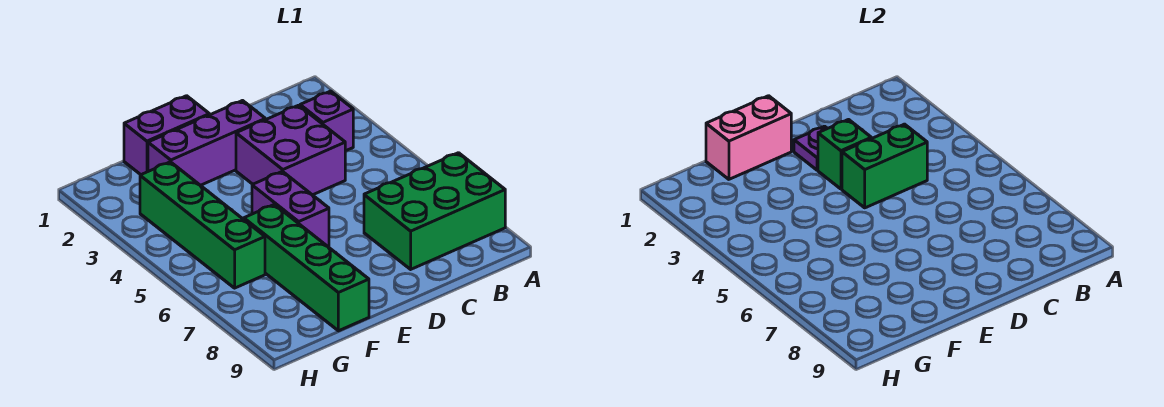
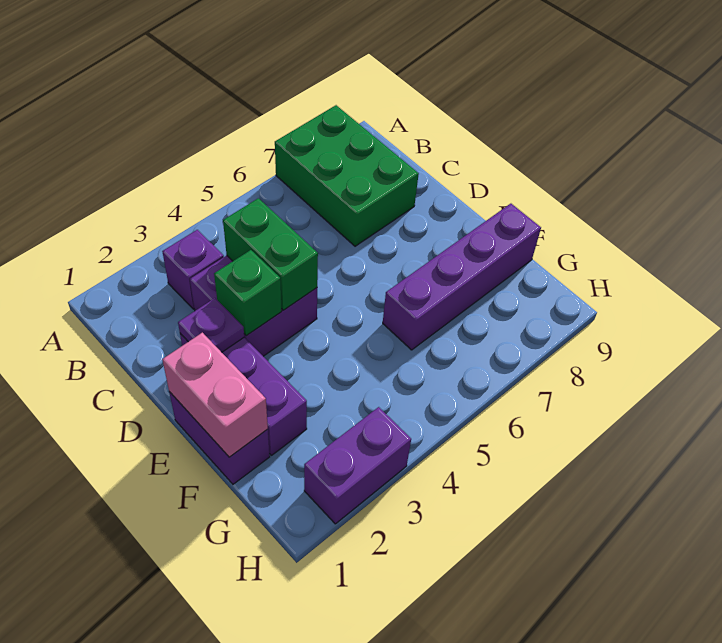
purple brick E5:E6 level 1 -> purple brick H2:H3 level 1
green brick F6:F9 level 1 -> purple brick F6:F9 level 1
green brick G3:G6 level 1 -> none

